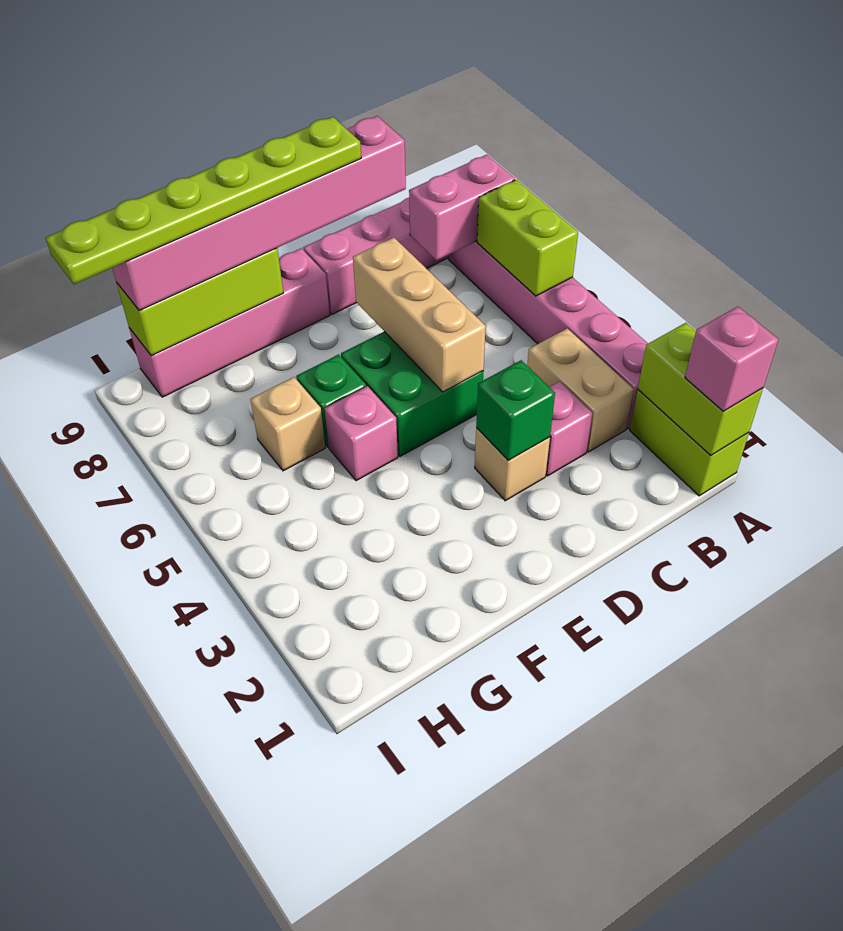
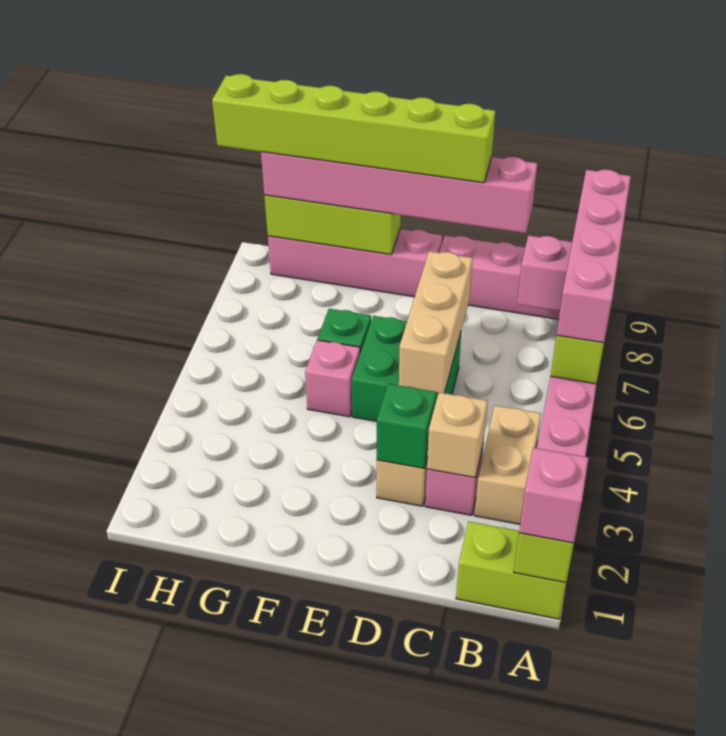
lime brick A1:A2 level 1 -> lime brick A1:B1 level 1
none -> pink brick A6:A9 level 3
lime plate D9:I9 level 4 -> lime brick D9:I9 level 4
tan brick G6 level 1 -> tan brick C3 level 2

